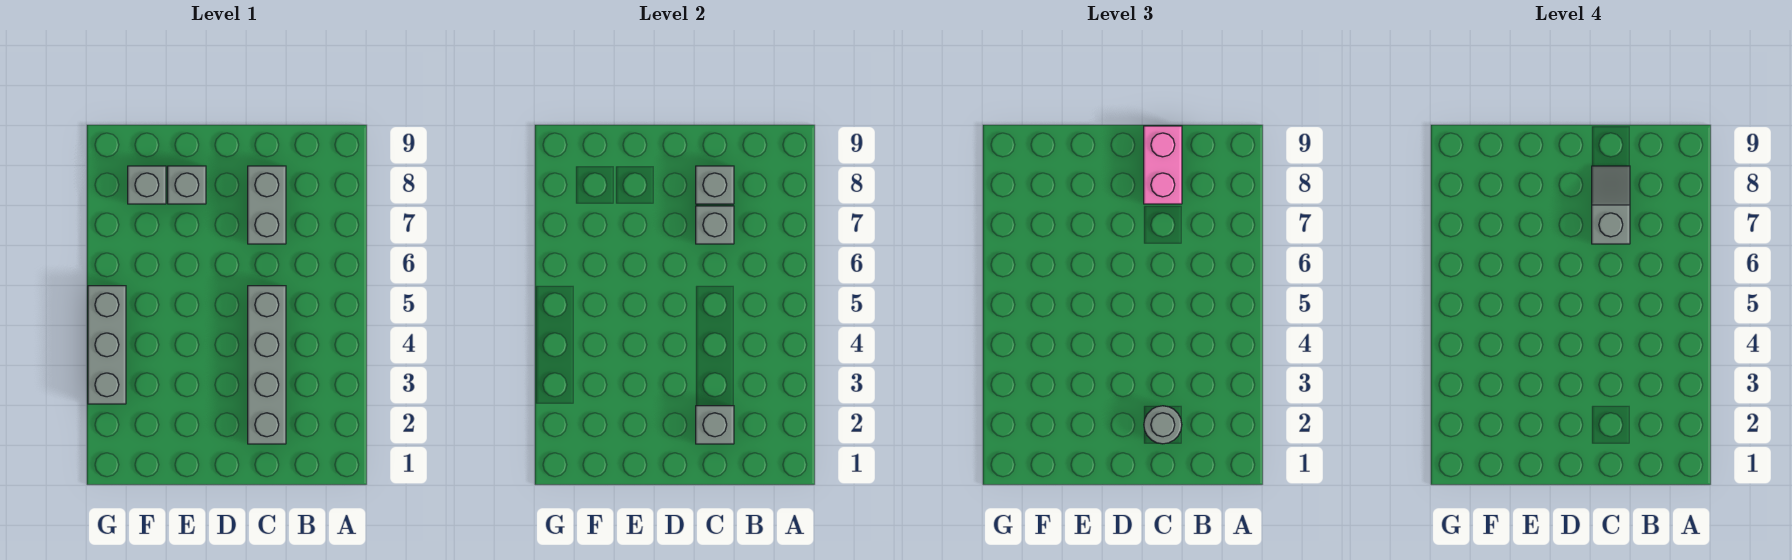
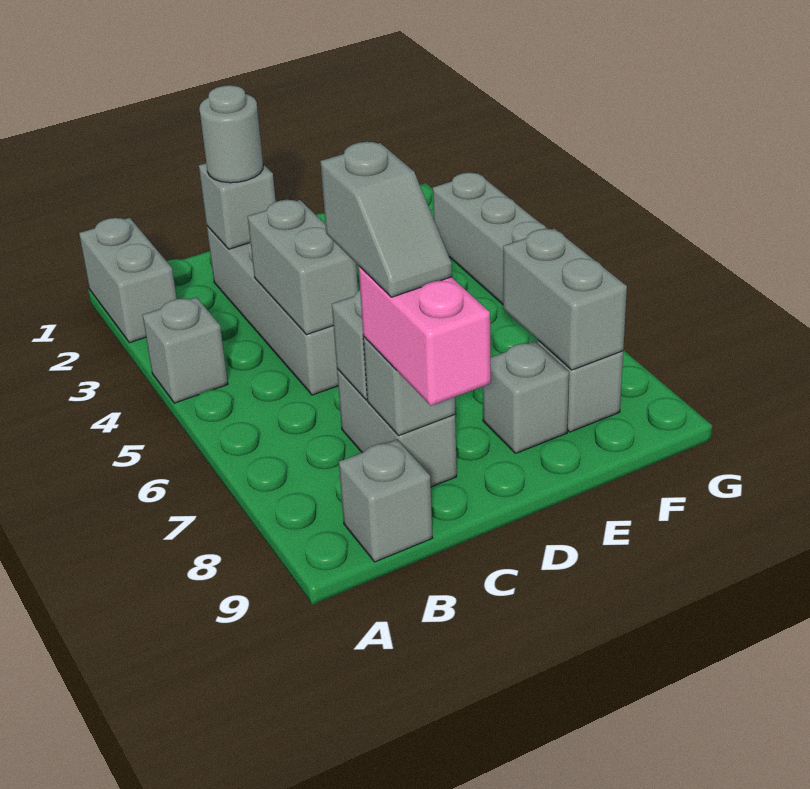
none -> grey brick A1:A2 level 1
none -> grey brick A4 level 1
none -> grey brick B9 level 1
none -> grey brick C4:C5 level 2
none -> grey brick F7:F8 level 2

